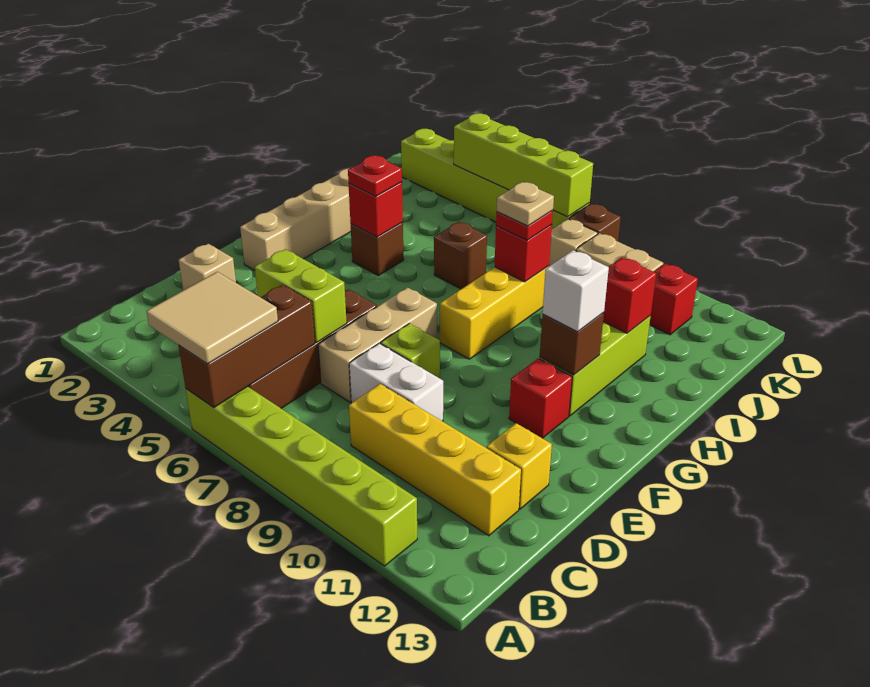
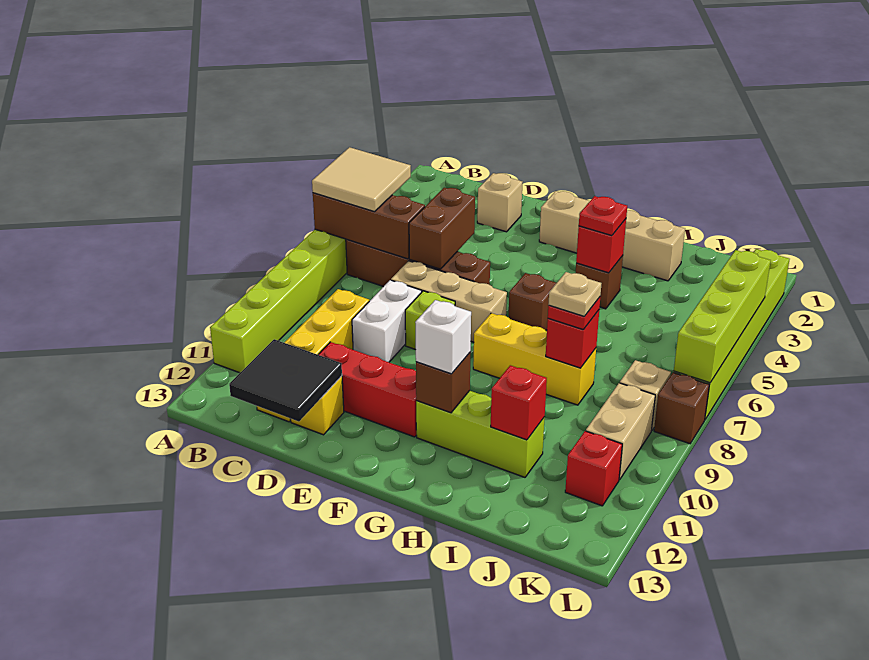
none -> black tile C12:D13 level 2
lime brick D5:D6 level 2 -> brown brick D5:D6 level 2
red brick F11 level 1 -> red brick D11:F11 level 1
brown brick I6 level 1 -> brown brick G6 level 1

